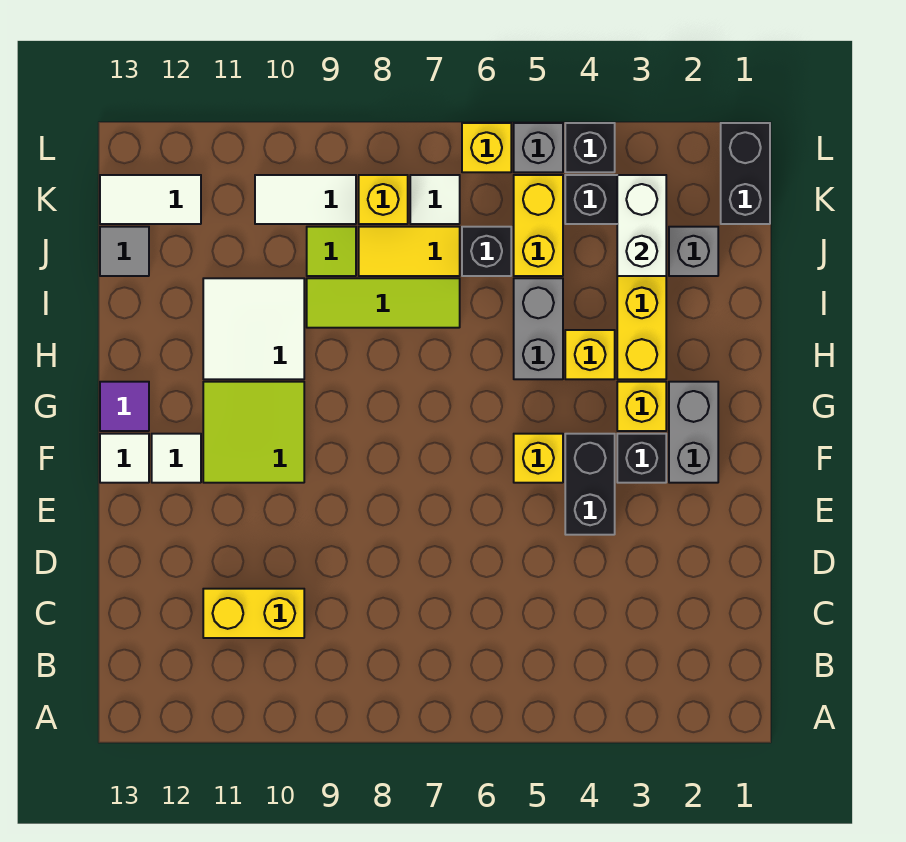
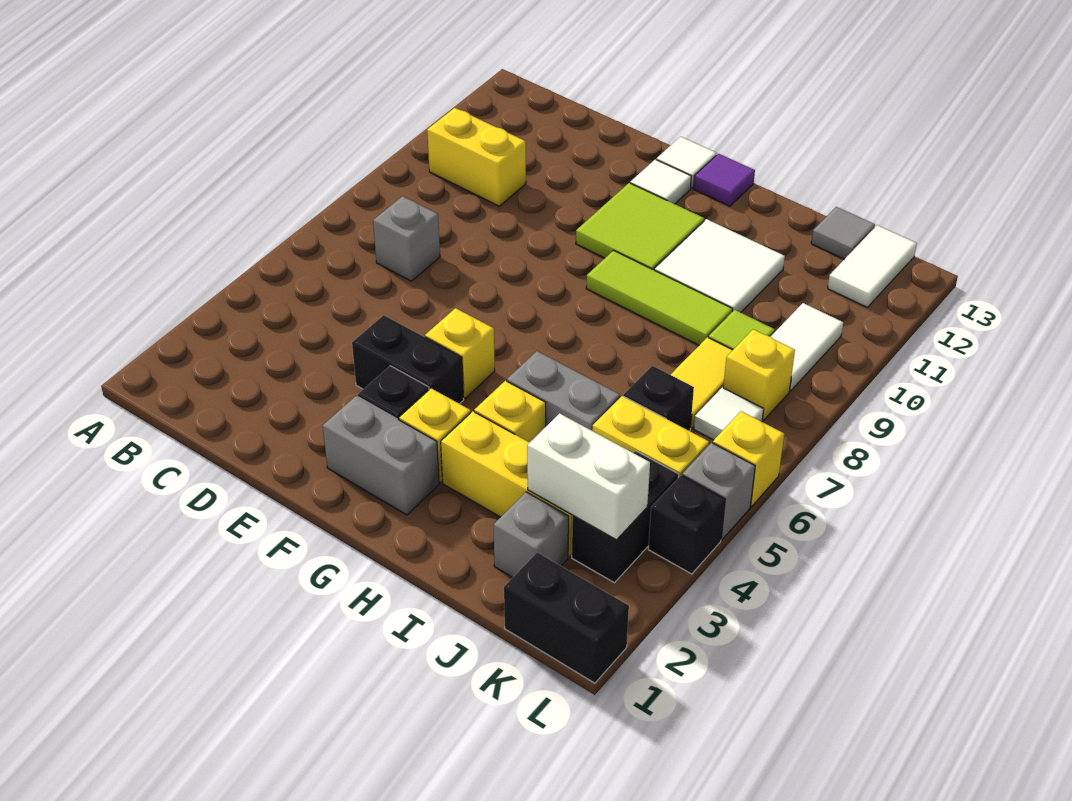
none -> grey brick C7 level 1
yellow brick C10:C11 level 1 -> yellow brick B10:C10 level 1
lime tile I7:I9 level 1 -> lime tile G9:I9 level 1

